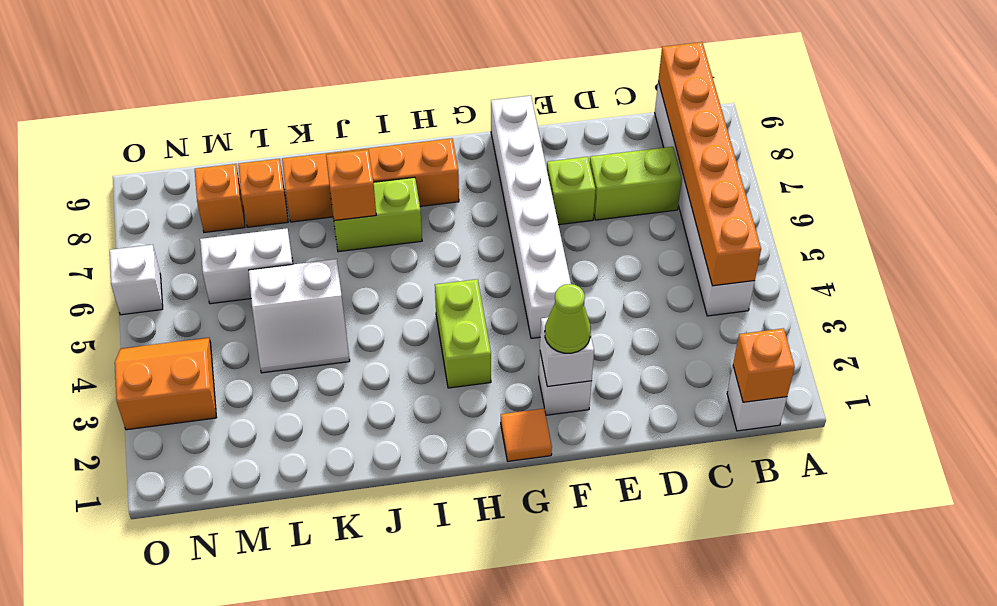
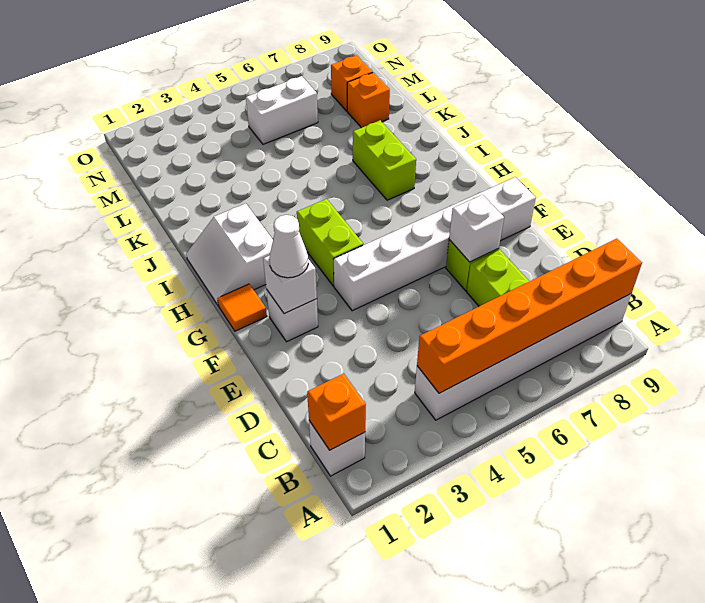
lime cone F2 level 3 -> white cone F2 level 3
lime brick H3:H4 level 1 -> lime brick G4:H4 level 1
orange brick H8:K8 level 1 -> none
orange brick J7 level 2 -> none
white slope K4:L5 level 1 top 5 -> white slope H1:I2 level 1 top 2
white brick L6:M6 level 1 -> white brick M5:M6 level 1
orange slope N3:O4 level 1 top 3 -> none
white brick O6 level 1 -> white brick E7 level 2

